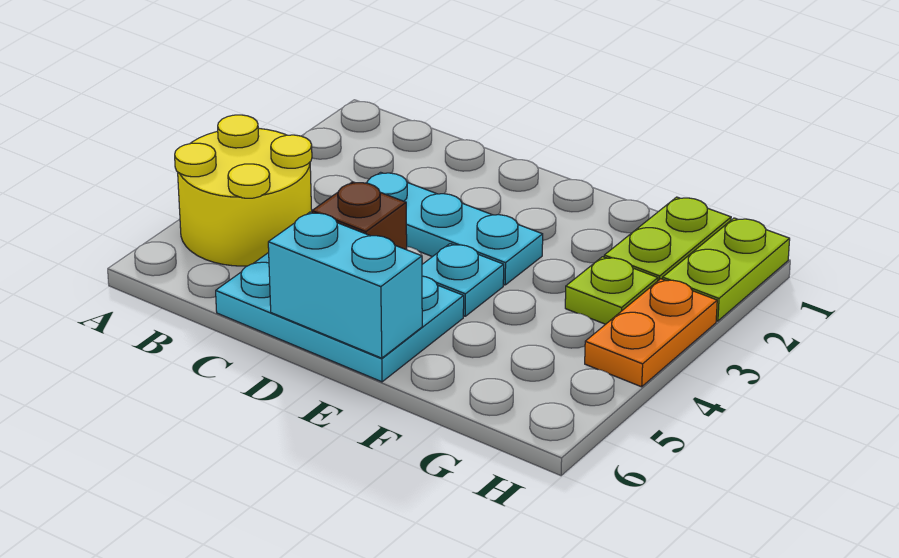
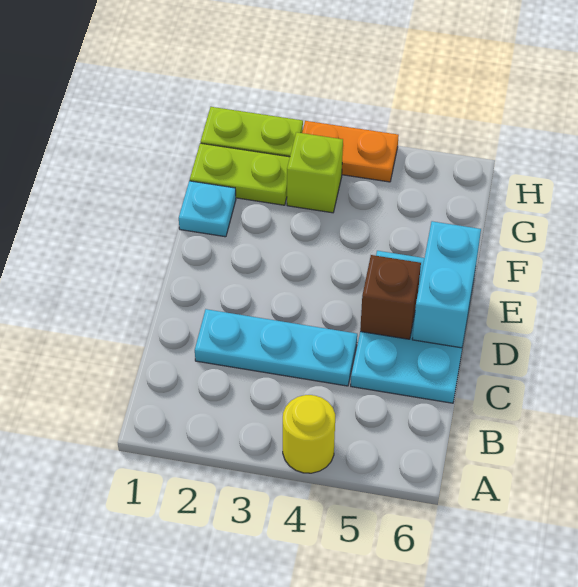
yellow round brick A4:B5 level 1 -> yellow round brick A4 level 1
cyan plate C3:E3 level 1 -> cyan plate C2:C4 level 1
cyan plate E4 level 1 -> cyan plate F1 level 1
lime plate G3 level 1 -> lime brick G3 level 1

